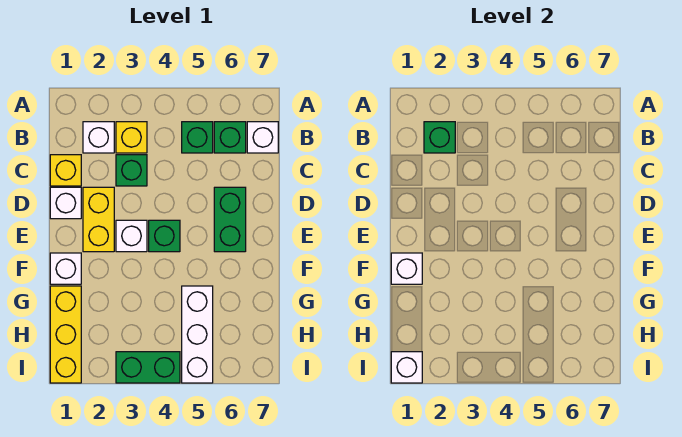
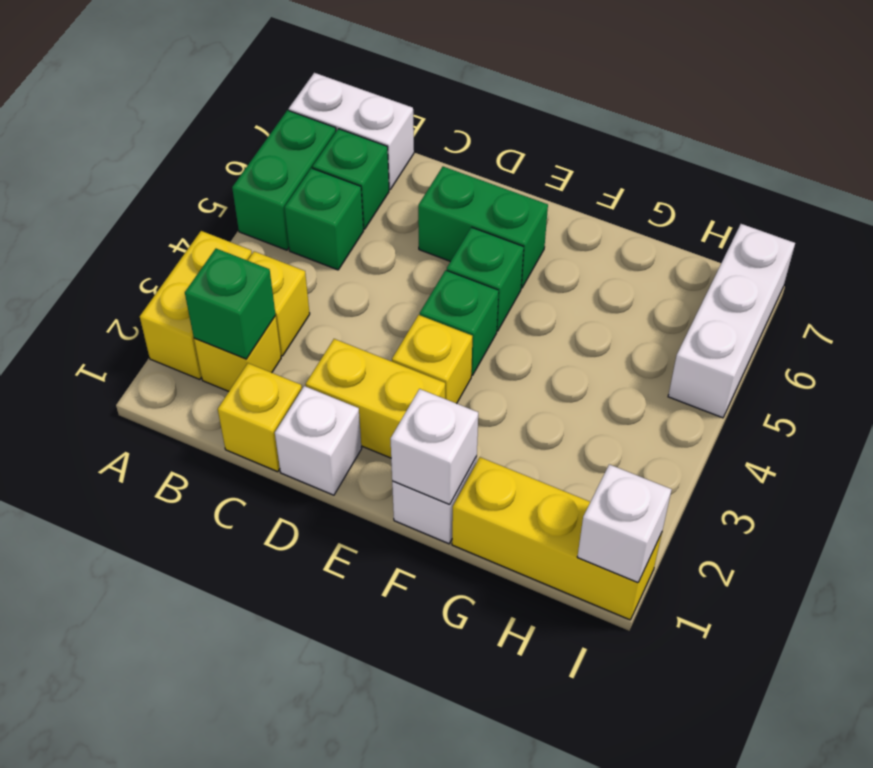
none -> yellow brick A2:A3 level 1
white brick B2 level 1 -> yellow brick B2 level 1
white brick B7 level 1 -> white brick A7:B7 level 1
green brick C3 level 1 -> green brick E5 level 1
white brick E3 level 1 -> yellow brick E3 level 1
white brick G5:I5 level 1 -> white brick I5:I7 level 1
green brick I3:I4 level 1 -> green brick A5:A6 level 1

